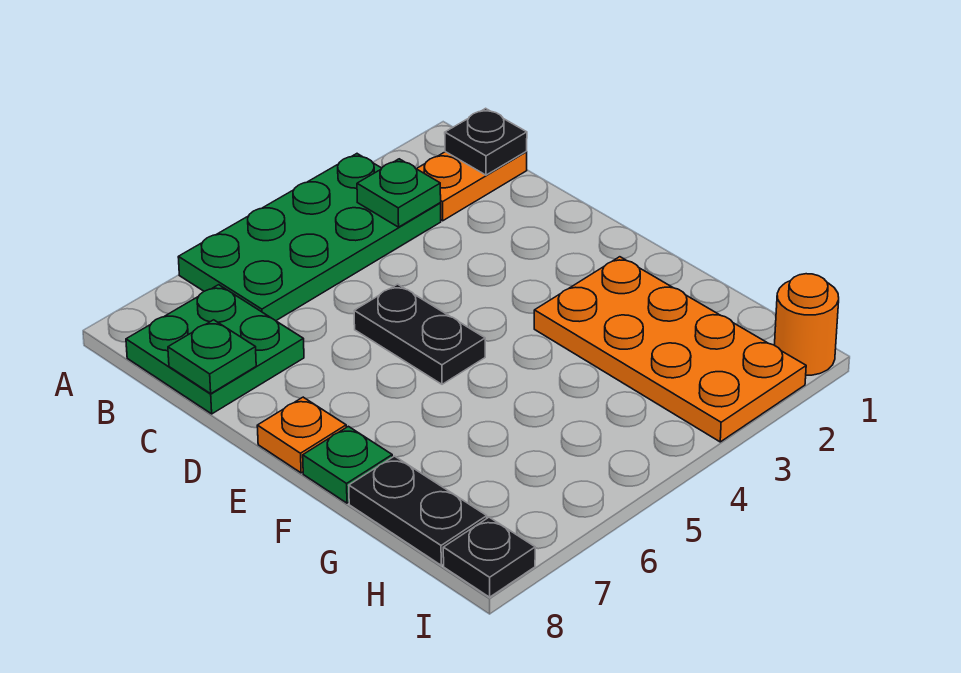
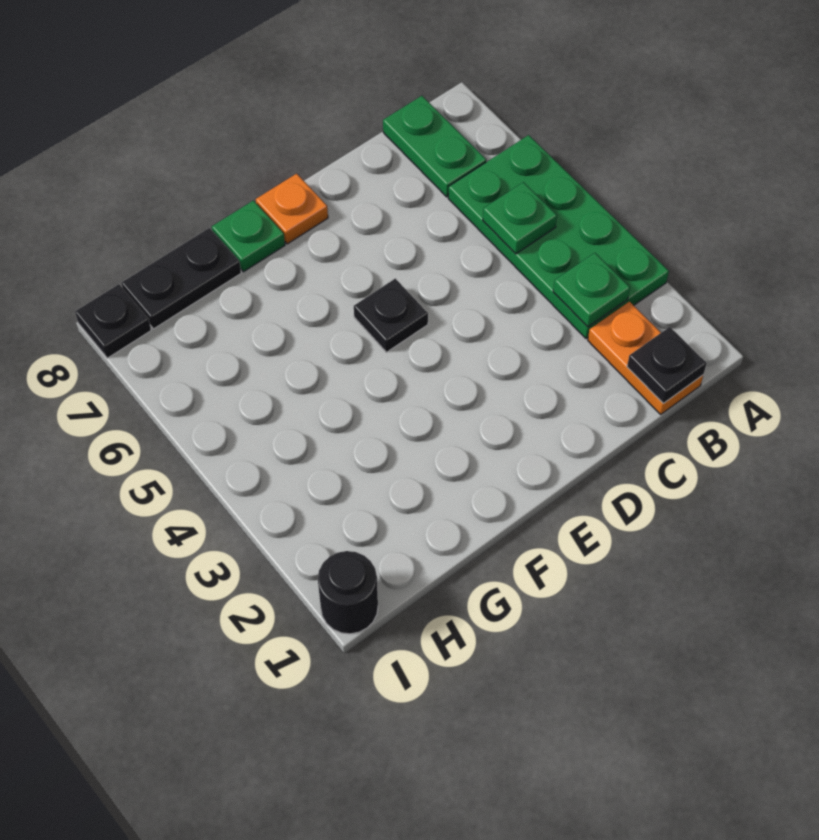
green plate B7:C8 level 1 -> green plate B7:B8 level 1
green plate C8 level 2 -> green plate B5 level 2
black plate D5:E5 level 1 -> black plate E5 level 1
orange plate F2:I3 level 1 -> none
orange round brick I1 level 1 -> black round brick I1 level 1

